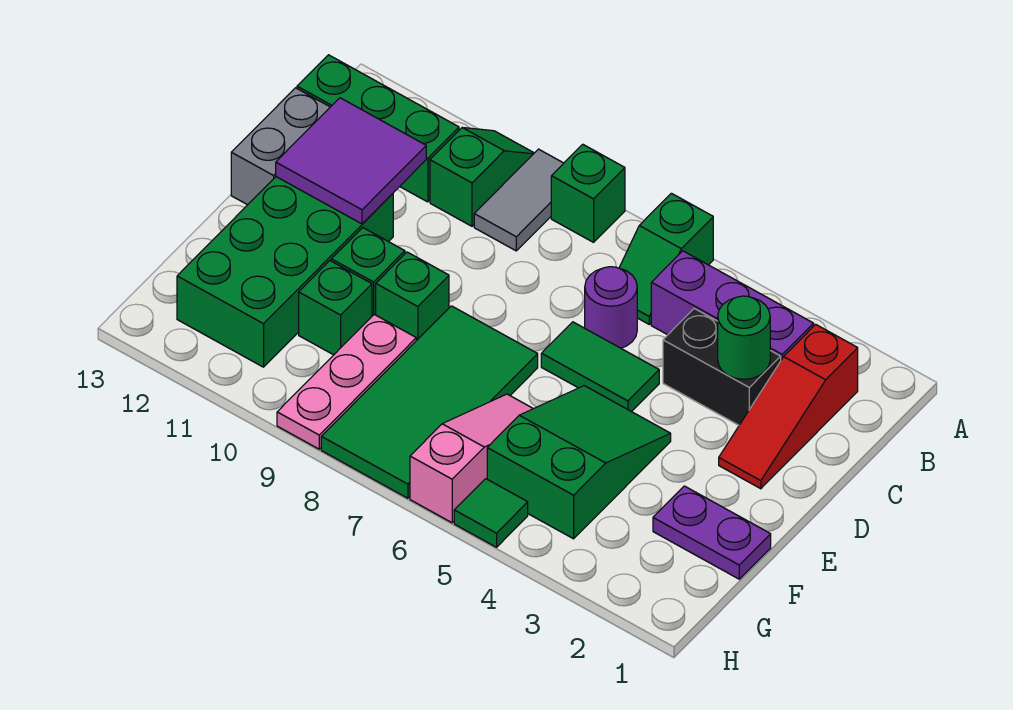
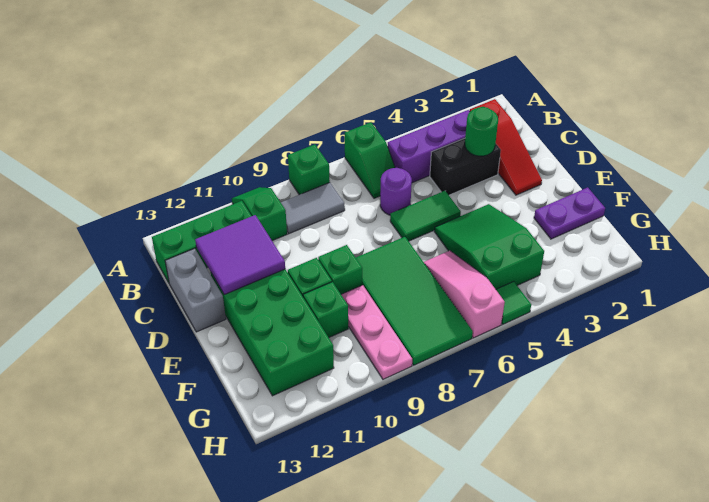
grey tile A9:B9 level 1 -> grey tile B8:B9 level 1

